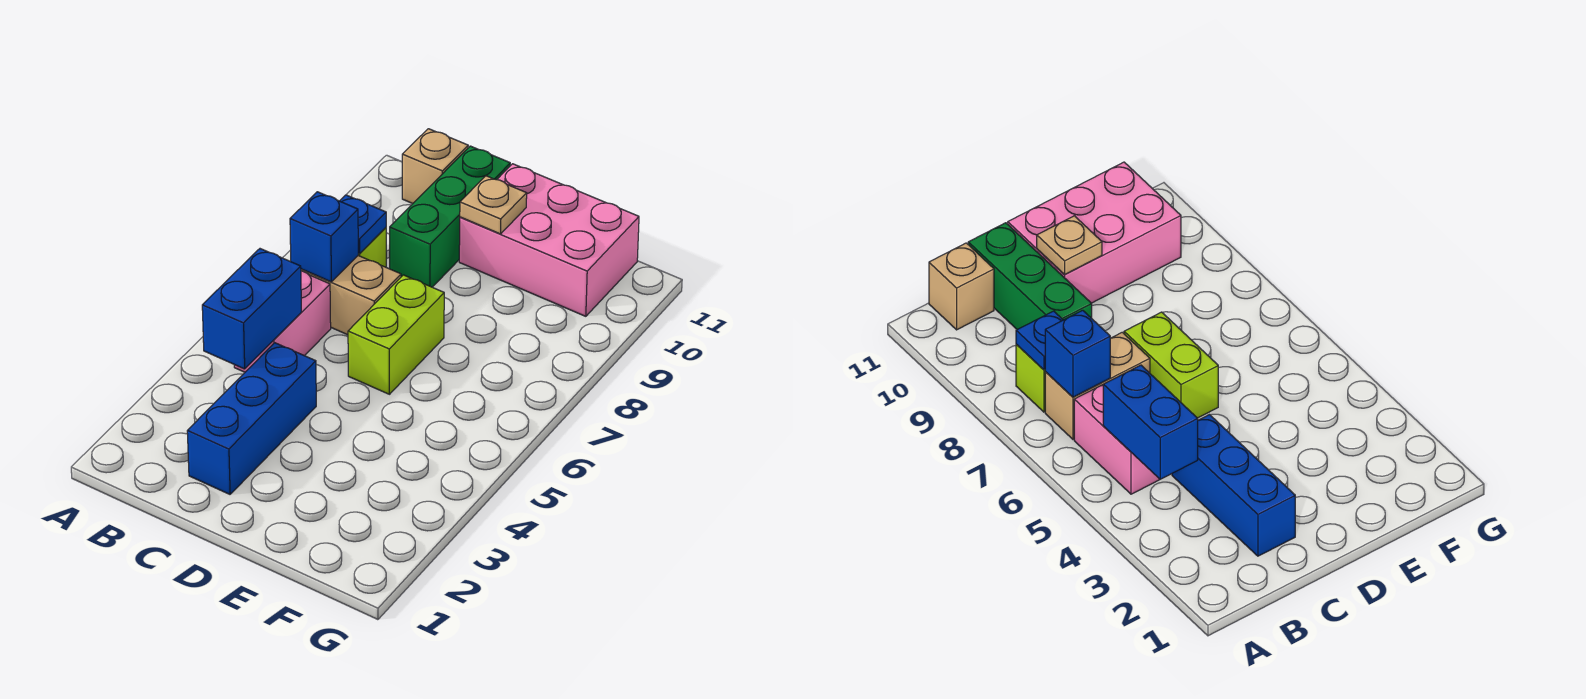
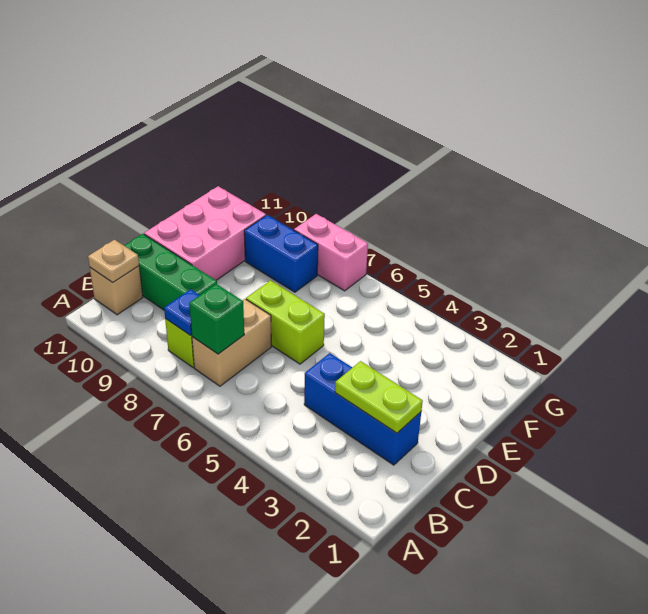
blue brick B4:B5 level 2 -> blue brick F8:F9 level 1
pink brick B5:B6 level 1 -> pink brick G7:G8 level 1
blue brick B7 level 2 -> green brick B7 level 2
none -> lime plate C2:C3 level 2
tan plate D10 level 2 -> tan plate B11 level 2

